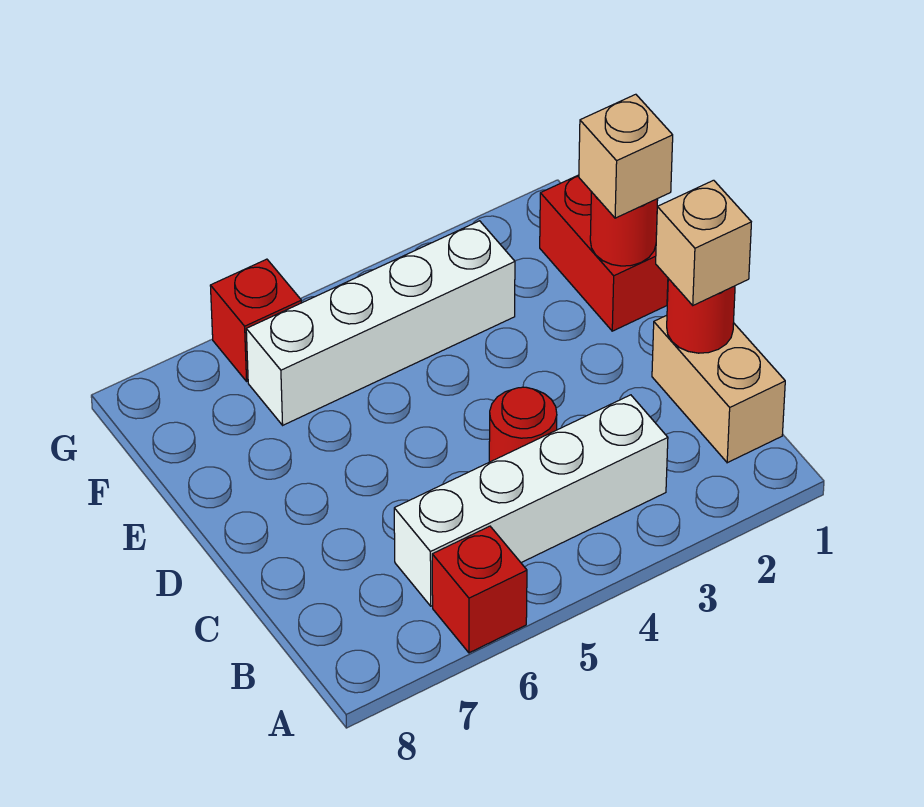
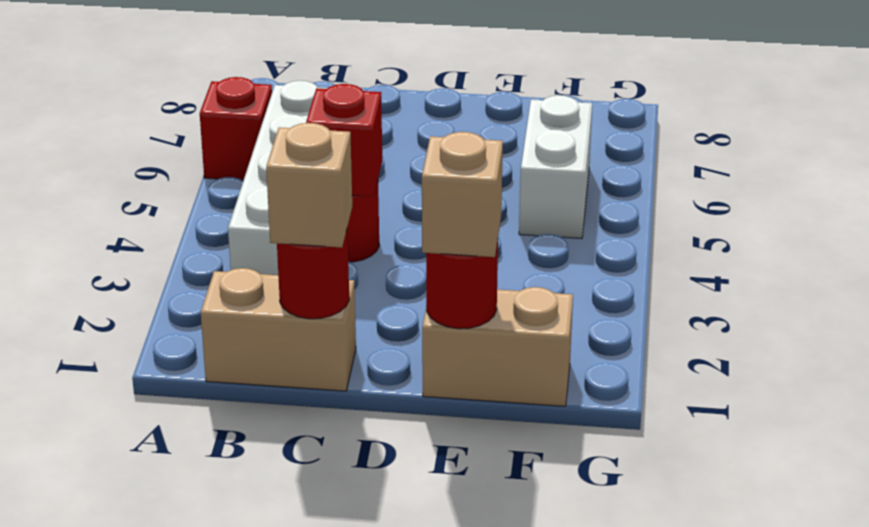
red brick E1:F1 level 1 -> tan brick E1:F1 level 1
white brick F3:F6 level 1 -> white brick F5:F6 level 1
red brick G6 level 1 -> red brick C4 level 2

